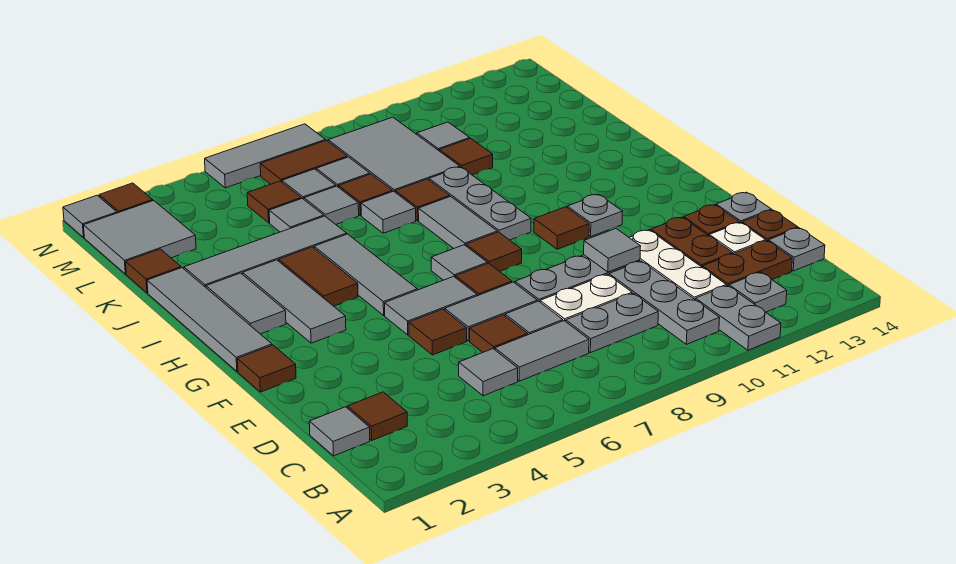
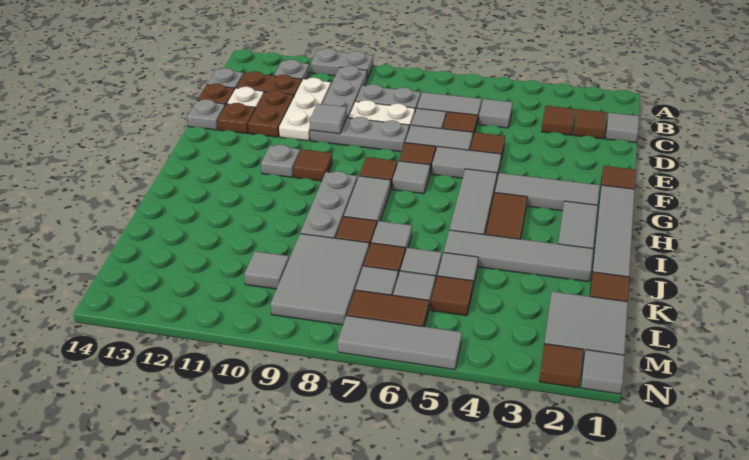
grey plate A11:B11 level 1 -> grey plate A10:A11 level 1
grey tile G3:I3 level 1 -> grey tile G2:G4 level 1
brown tile K10 level 1 -> brown tile C3 level 1

